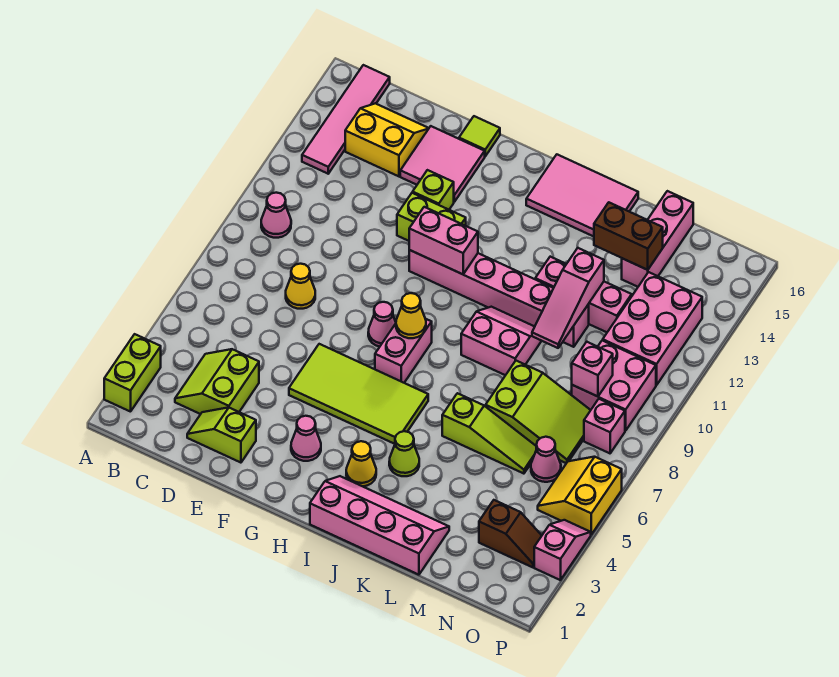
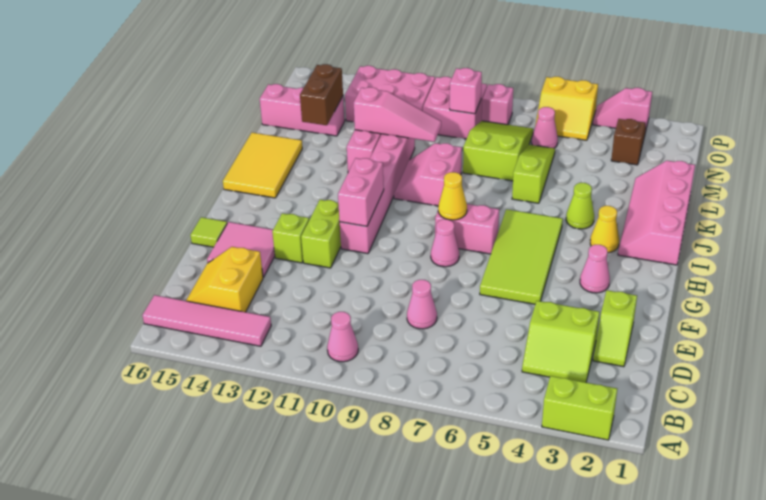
yellow cone D8 level 1 -> pink cone D8 level 1
pink tile I15:K16 level 1 -> yellow tile I15:K16 level 1

